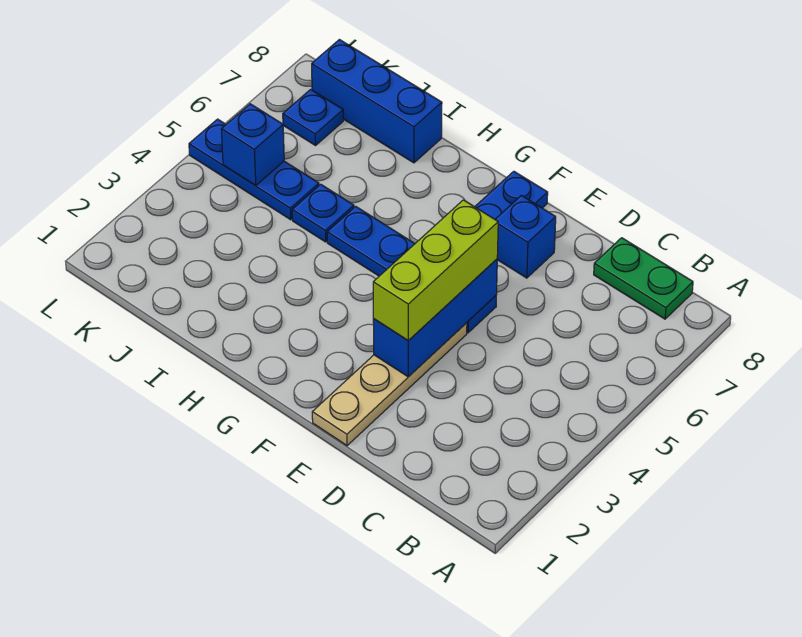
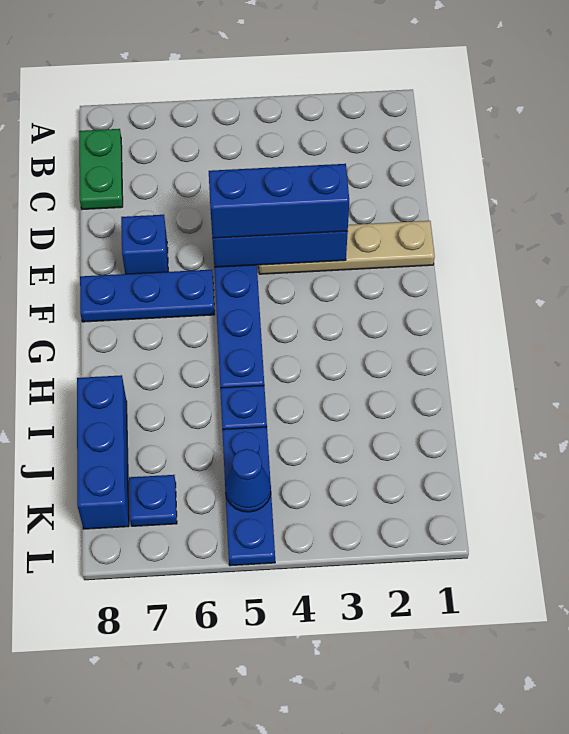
lime brick E3:E5 level 3 -> blue brick E3:E5 level 3
blue brick K5 level 2 -> blue cone K5 level 2

